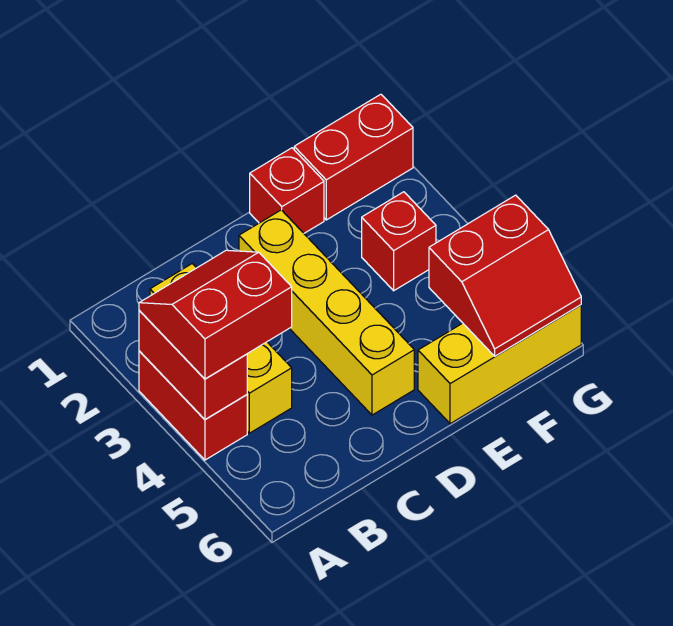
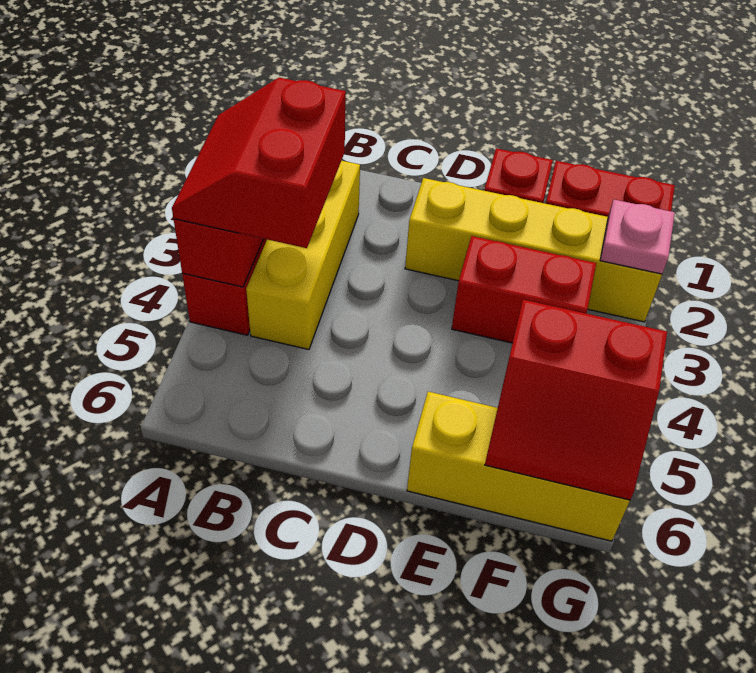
red slope A3:B4 level 3 top 4 -> red slope A3:B4 level 3 top B
yellow brick D2:D5 level 1 -> yellow brick D2:G2 level 1
red brick F3 level 1 -> red brick E3:F3 level 1
none -> pink plate G2 level 2

